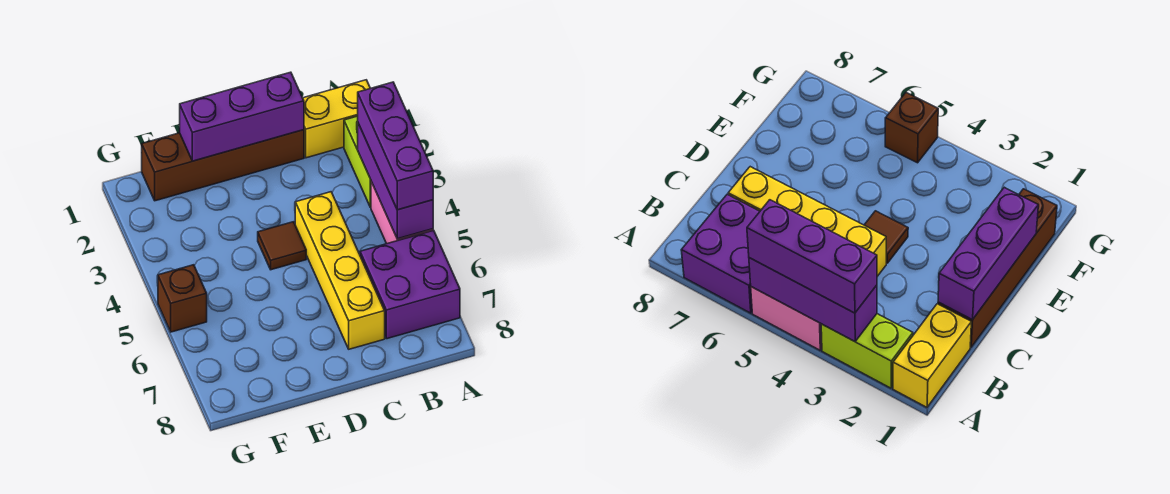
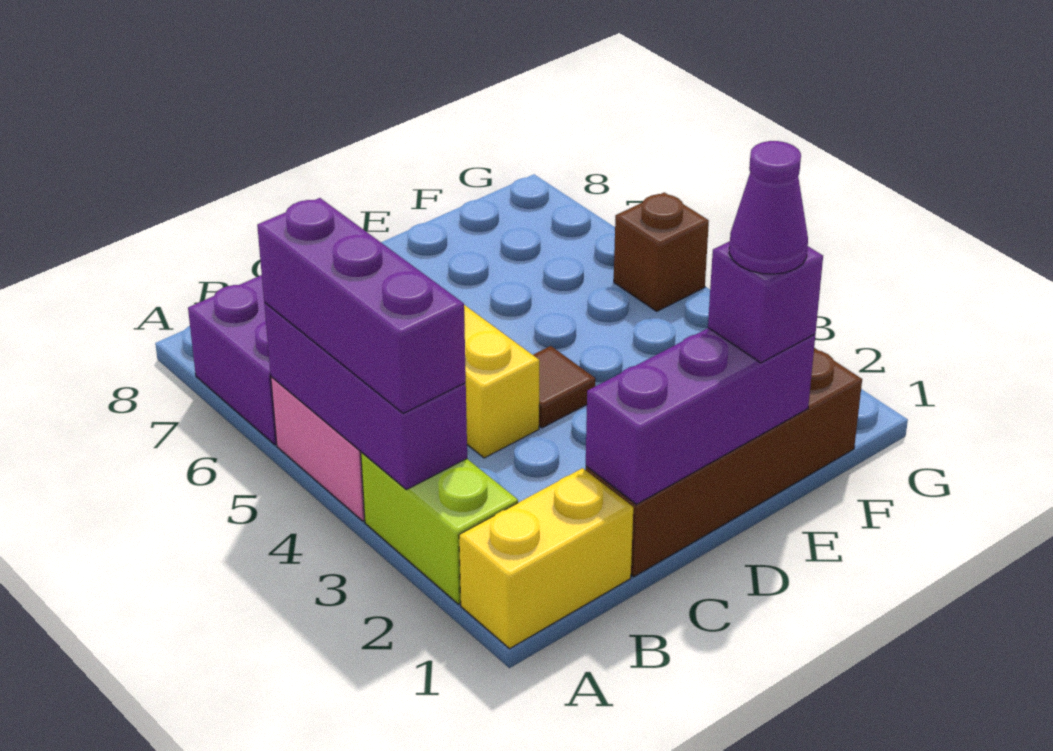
none -> purple brick E1 level 3
none -> purple cone E1 level 4

